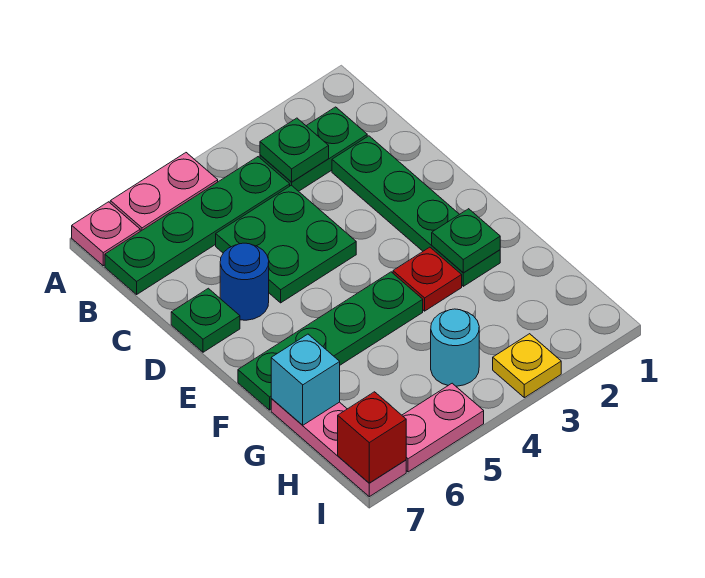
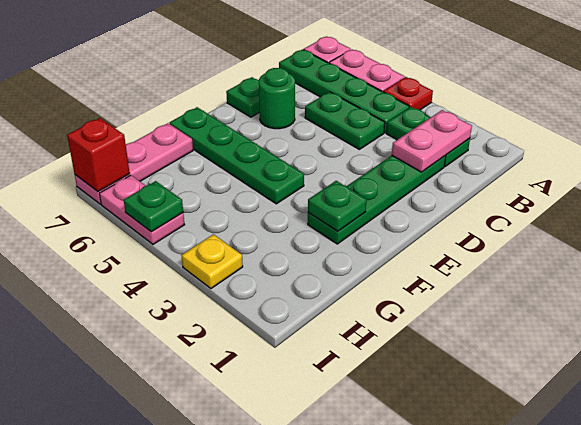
none -> pink plate B2:C2 level 2
green plate B3 level 2 -> green plate I5 level 2
green plate C4:D5 level 1 -> green plate C4:C5 level 1
blue round brick D6 level 1 -> green round brick D6 level 1
red plate F3 level 1 -> red plate A4 level 1
cyan brick G7 level 2 -> none
cyan round brick H4 level 1 -> none

